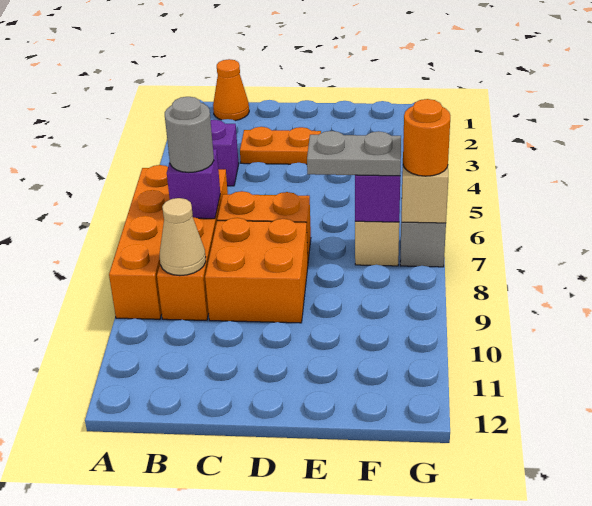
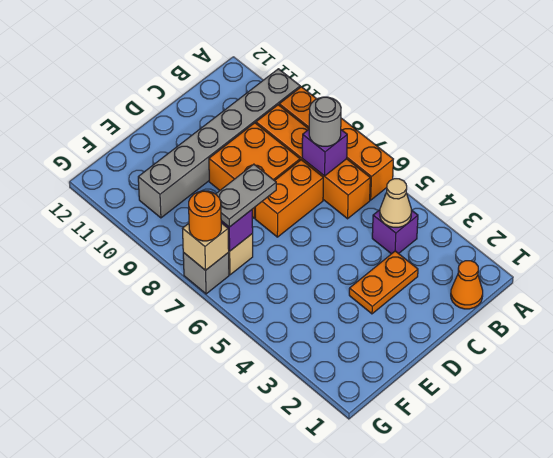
none -> grey brick A10:F10 level 1
tan cone B9 level 2 -> tan cone B4 level 2

